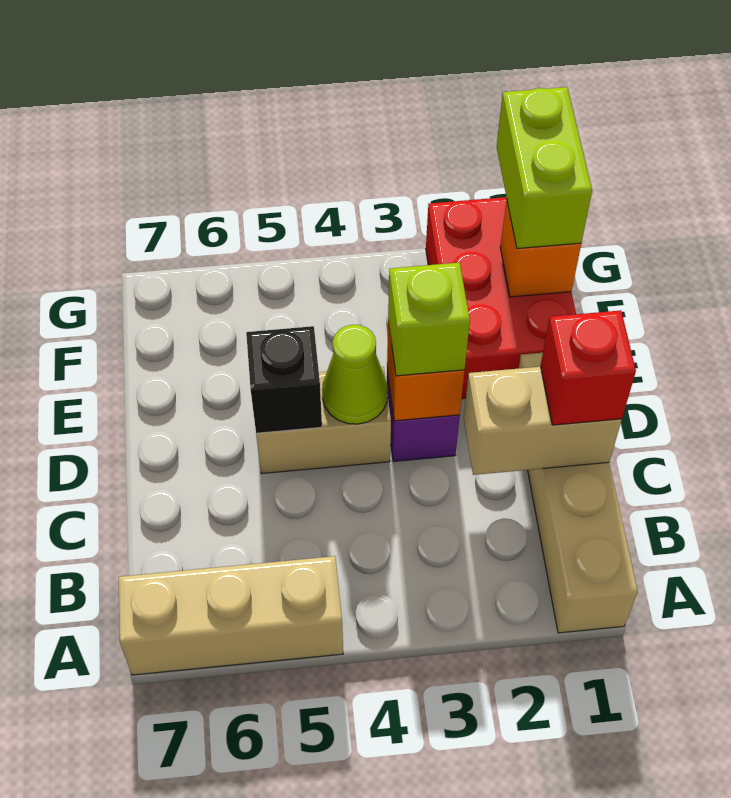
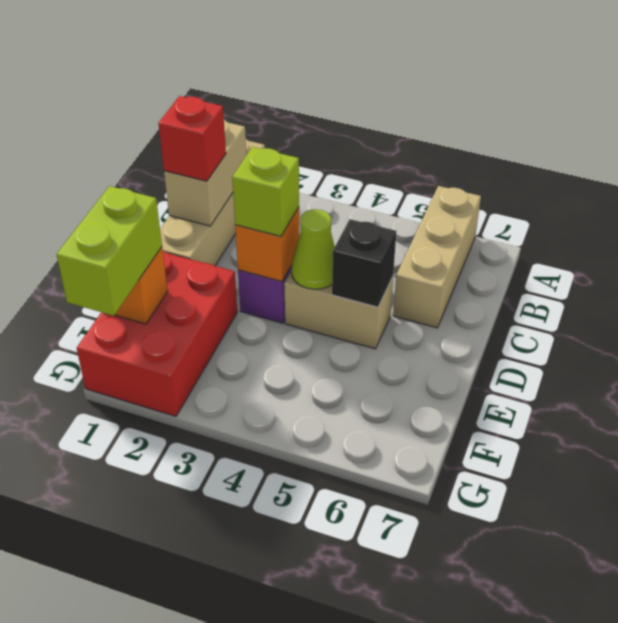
tan brick A5:A7 level 1 -> tan brick A6:C6 level 1
tan brick C1:C2 level 2 -> tan brick B1:C1 level 2

